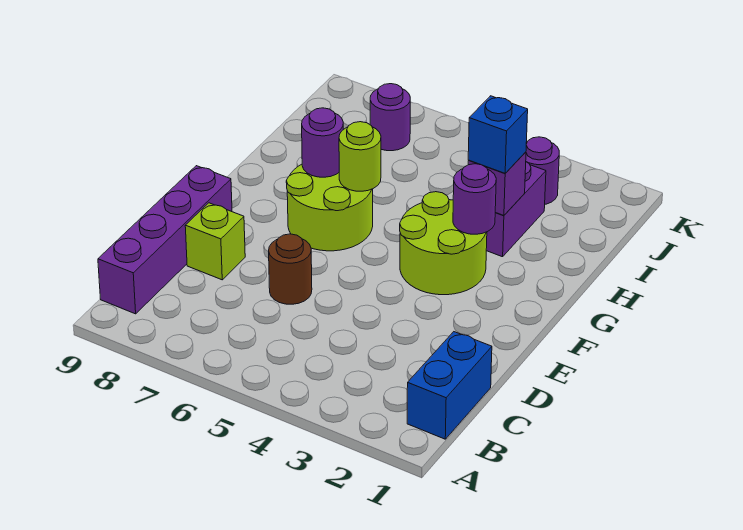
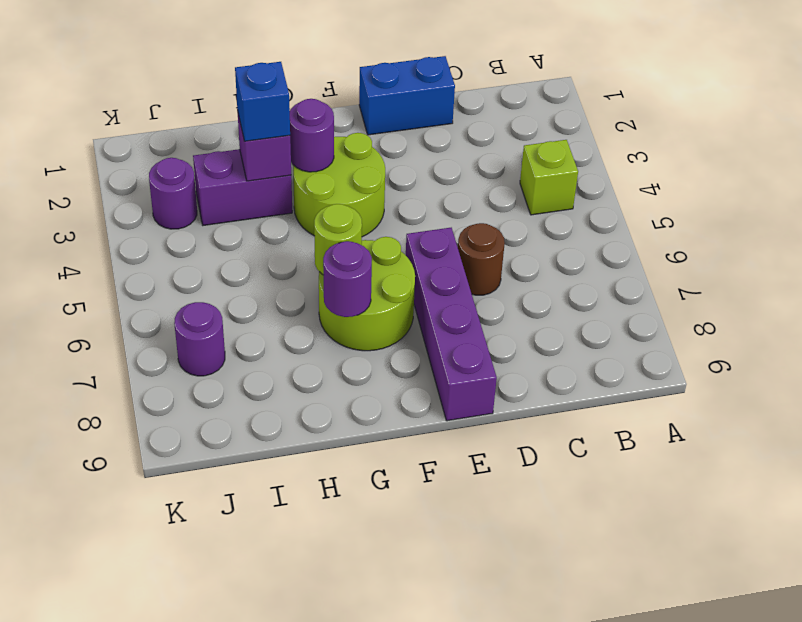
blue brick B1:C1 level 1 -> blue brick D1:E1 level 1
purple brick B9:E9 level 1 -> purple brick E6:E9 level 1
lime brick D8 level 1 -> lime brick B4 level 1

